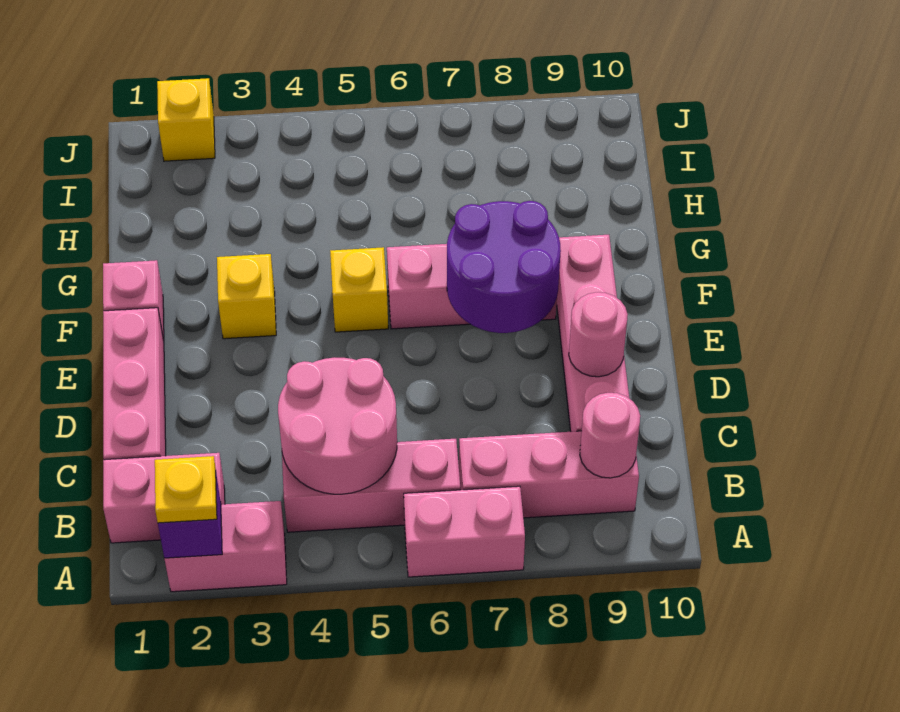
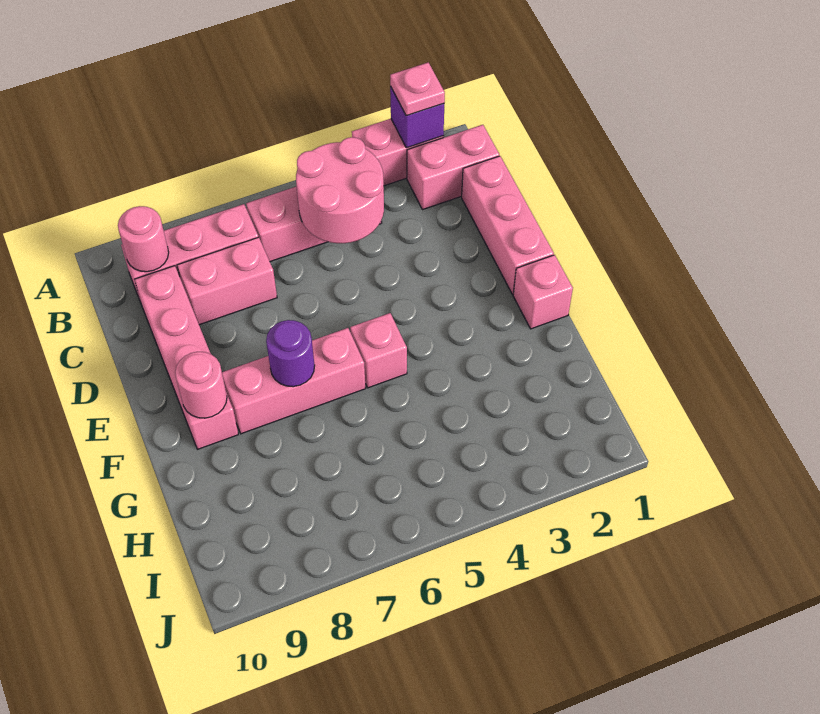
yellow plate A2 level 3 -> pink plate A2 level 3
pink brick A6:A7 level 1 -> pink brick C7:C8 level 1
pink round brick D9 level 2 -> pink round brick F9 level 2
purple round brick E7:F8 level 2 -> purple round brick F7 level 2
yellow brick F3 level 1 -> none
yellow brick F5 level 1 -> pink brick F5 level 1
yellow brick J2 level 1 -> none

